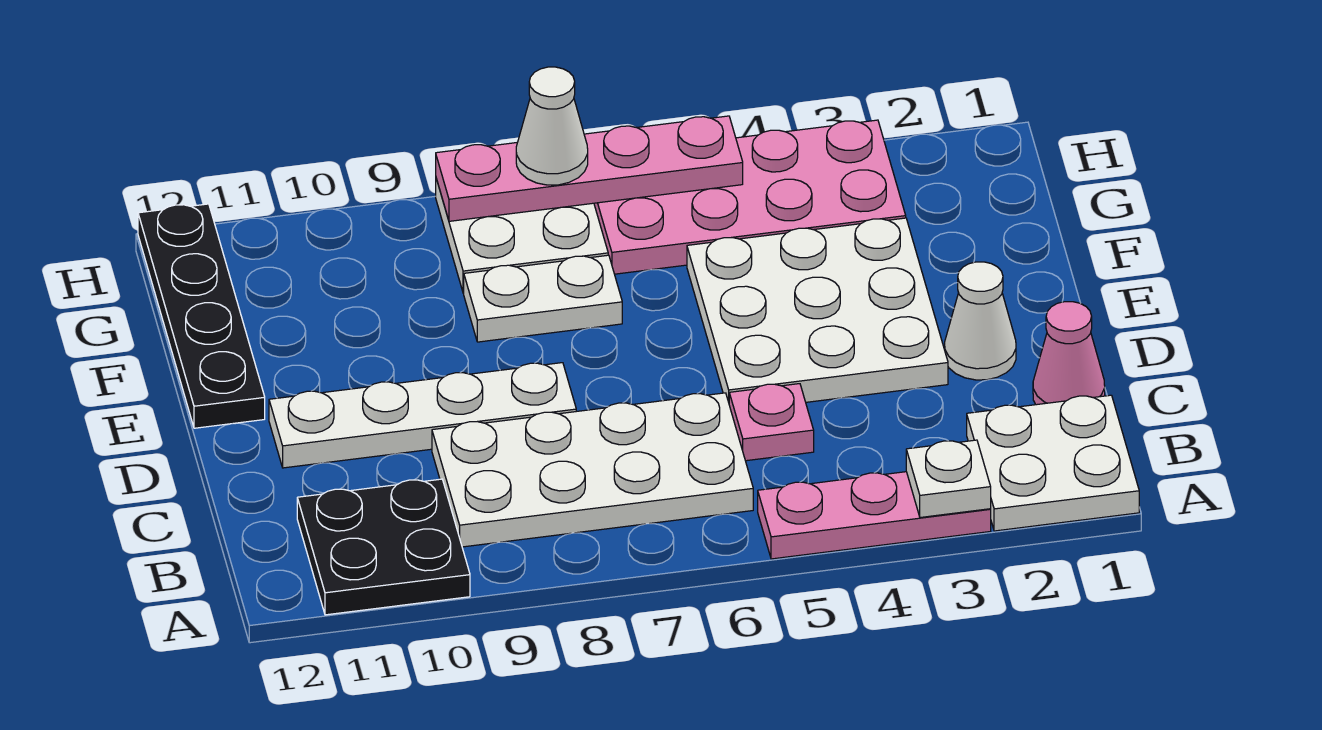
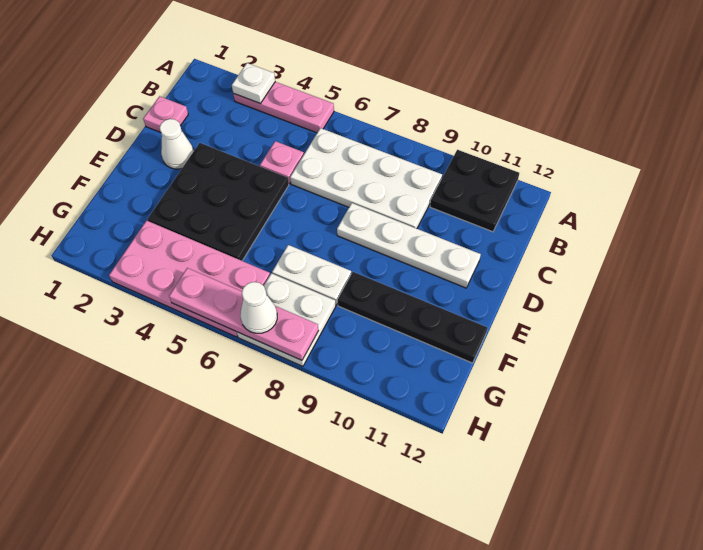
white plate A1:B2 level 1 -> none
pink cone C1 level 1 -> pink plate C1 level 1
white plate D3:F5 level 1 -> black plate D3:F5 level 1
black plate E12:H12 level 1 -> black plate F9:F12 level 1

